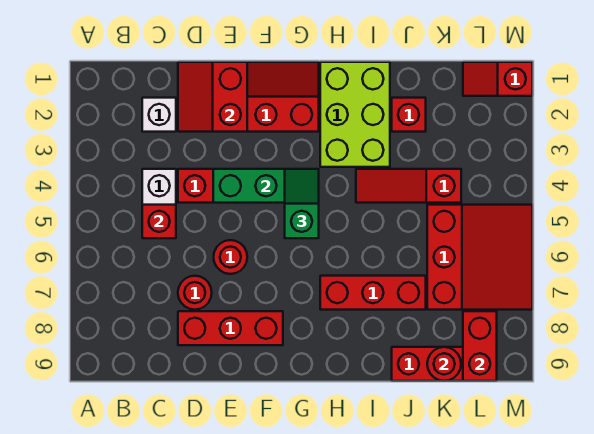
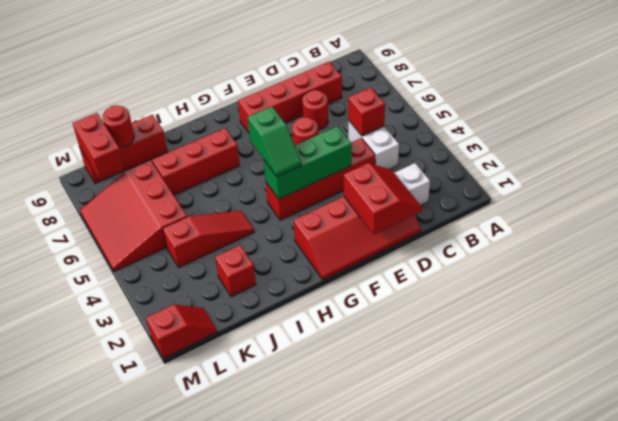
red brick D8:F8 level 1 -> red brick C8:F8 level 1
lime brick H1:I3 level 1 -> none

